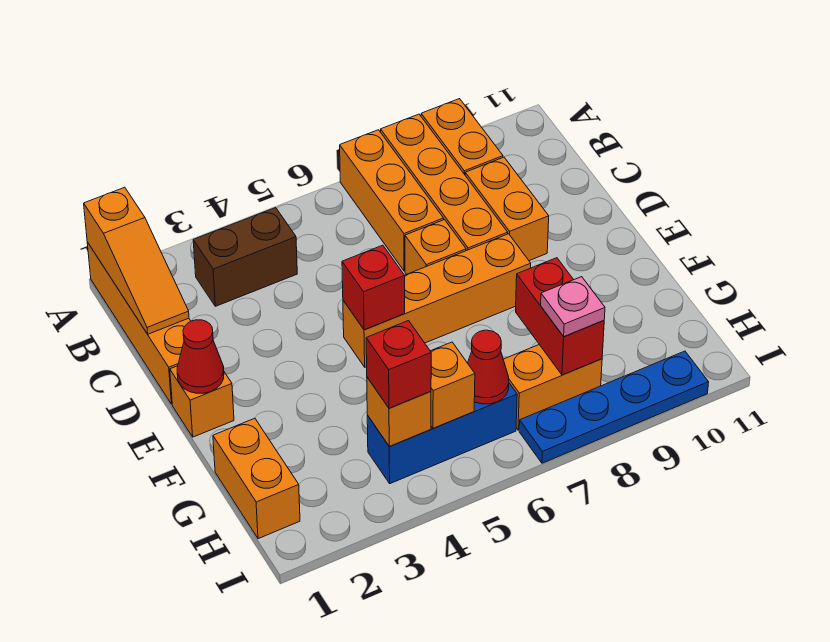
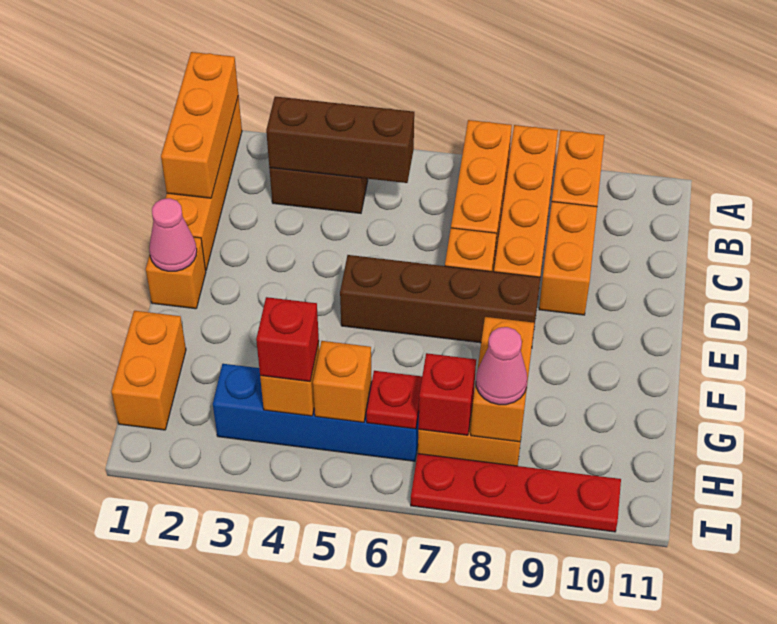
orange slope A1:C1 level 2 top A -> orange brick A1:C1 level 2
none -> brown brick B3:B5 level 2
red cone E1 level 2 -> pink cone E1 level 2
orange brick E5:E8 level 1 -> brown brick E5:E8 level 1
red brick E5 level 2 -> red brick H7 level 2
red brick G8:H8 level 2 -> orange brick G8:H8 level 2
blue brick H4:H6 level 1 -> blue brick H3:H6 level 1
red cone H6 level 2 -> red plate H6 level 2
pink plate H8 level 3 -> pink cone H8 level 3
blue plate I7:I10 level 1 -> red plate I7:I10 level 1

